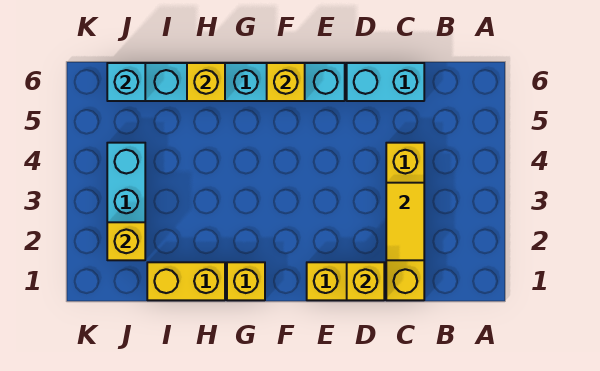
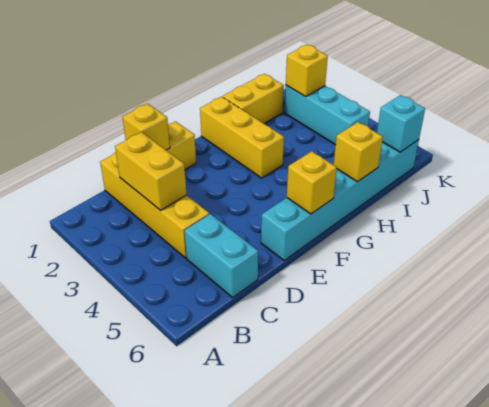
yellow tile C2:C3 level 2 -> yellow brick C2:C3 level 2
cyan brick C6:D6 level 1 -> cyan brick C5:C6 level 1
yellow brick G1 level 1 -> yellow brick G1:G3 level 1

